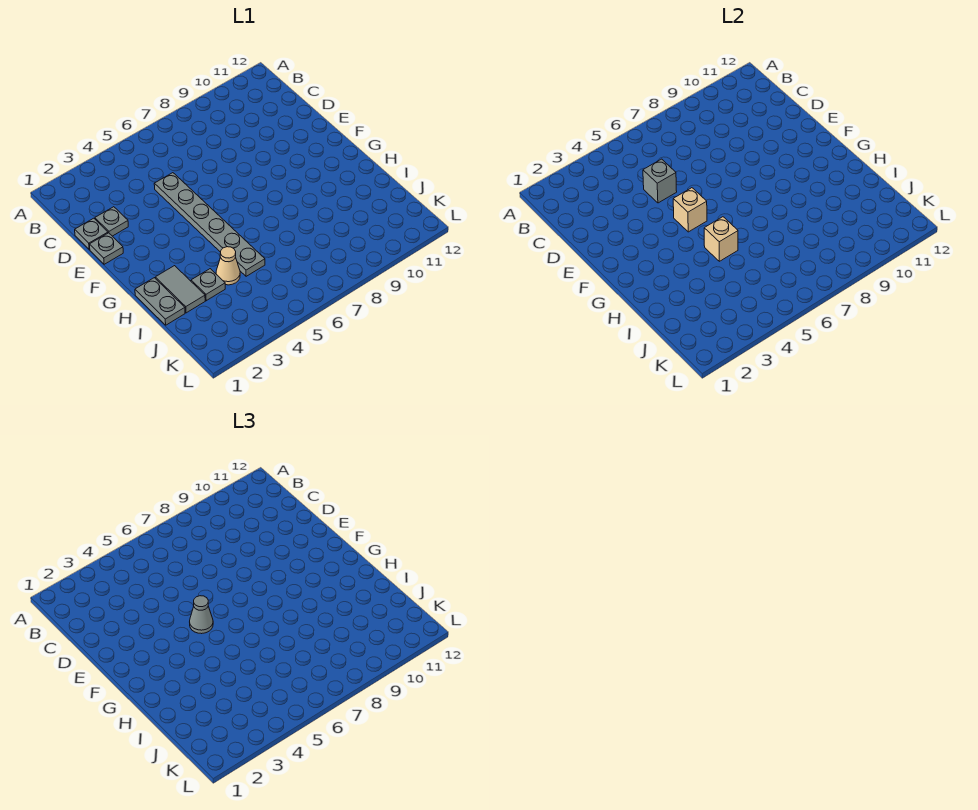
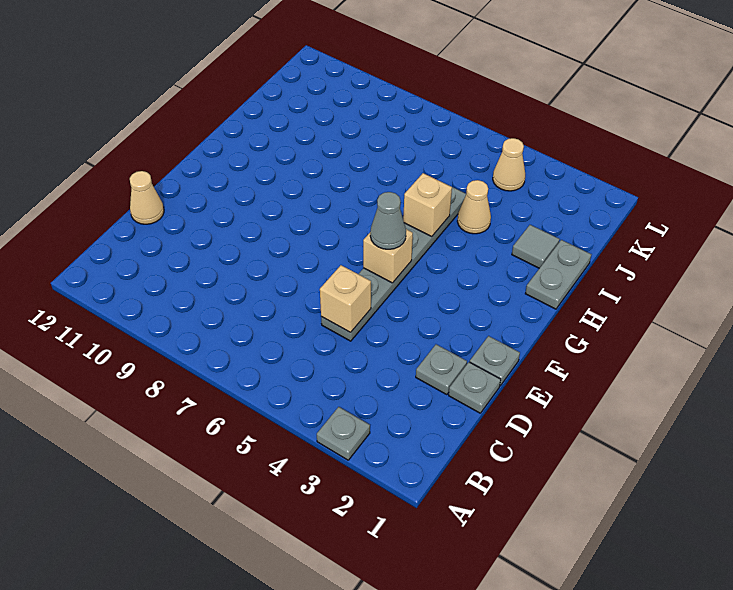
grey brick D5 level 2 -> tan brick D5 level 2
none -> tan cone D12 level 1
grey tile H2:I2 level 1 -> grey tile I2 level 1
grey plate I3 level 1 -> grey plate A3 level 1
none -> tan cone K4 level 1

